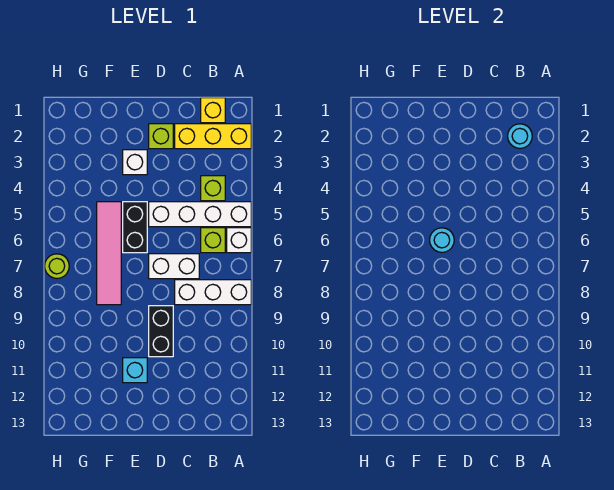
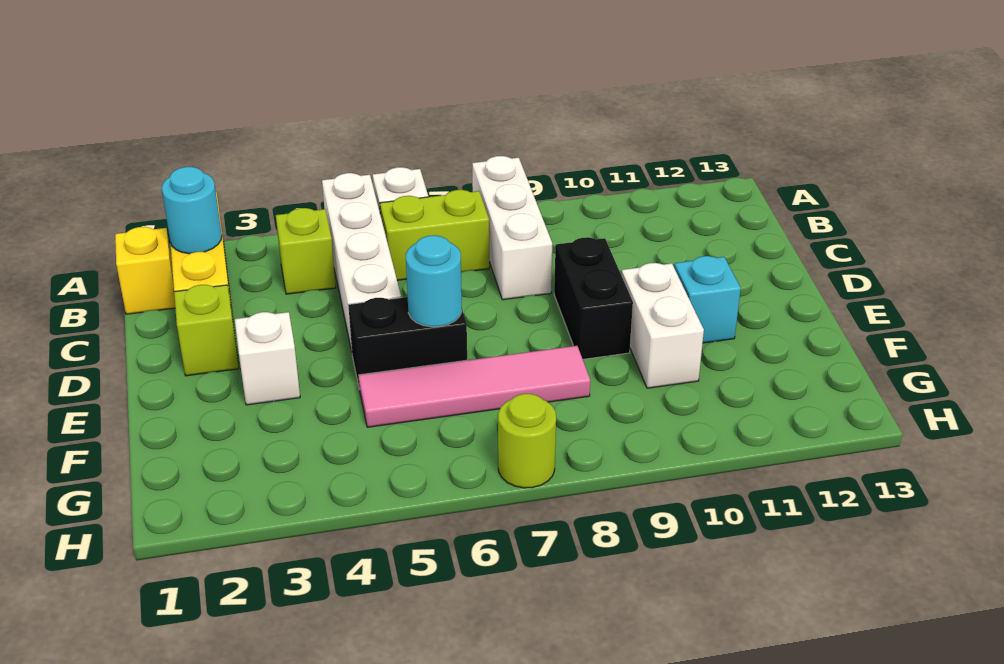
lime brick B6 level 1 -> lime brick B6:B7 level 1
white brick C7:D7 level 1 -> white brick E10:F10 level 1
black brick D9:D10 level 1 -> black brick D9:E9 level 1

